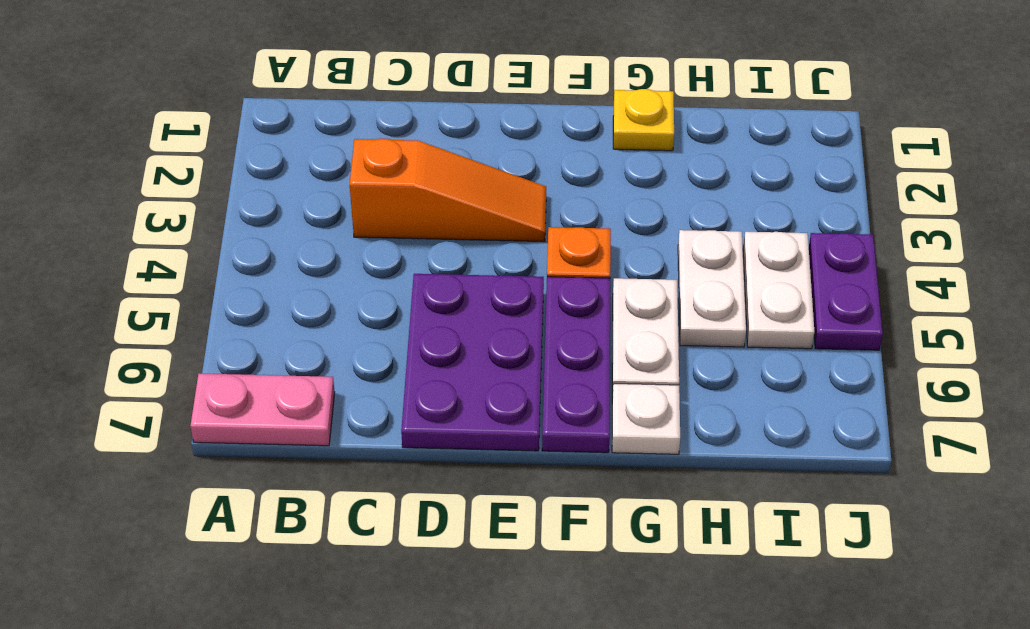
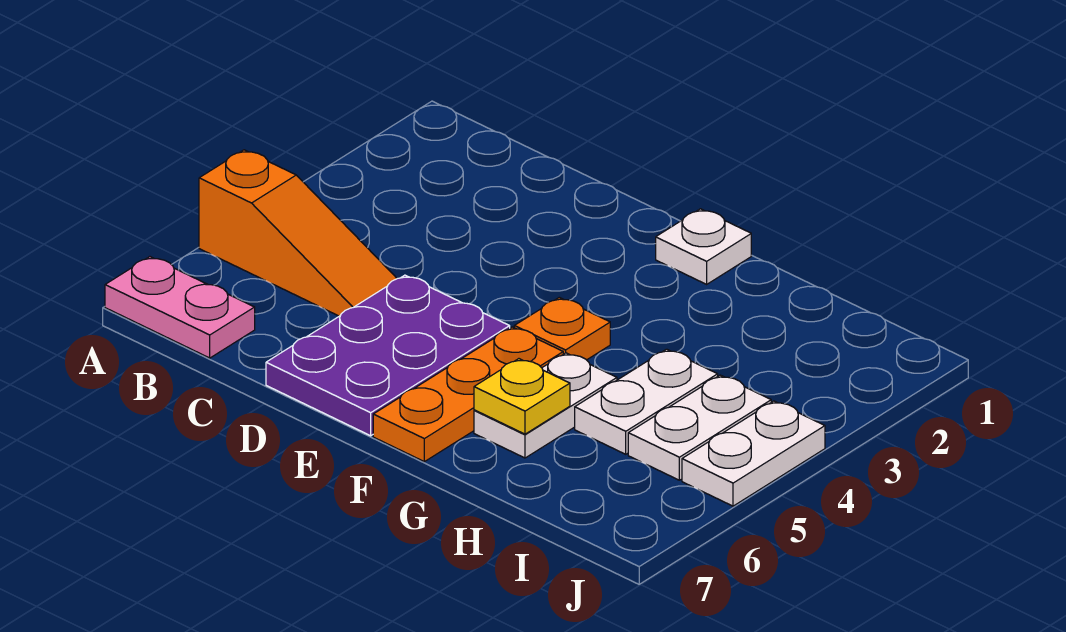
orange slope C3:E3 level 1 top C -> orange slope A5:C5 level 1 top A
purple plate F5:F7 level 1 -> orange plate F5:F7 level 1
yellow plate G1 level 1 -> yellow plate G6 level 2
white plate G7 level 1 -> white plate F1 level 1
purple plate J4:J5 level 1 -> white plate J4:J5 level 1

